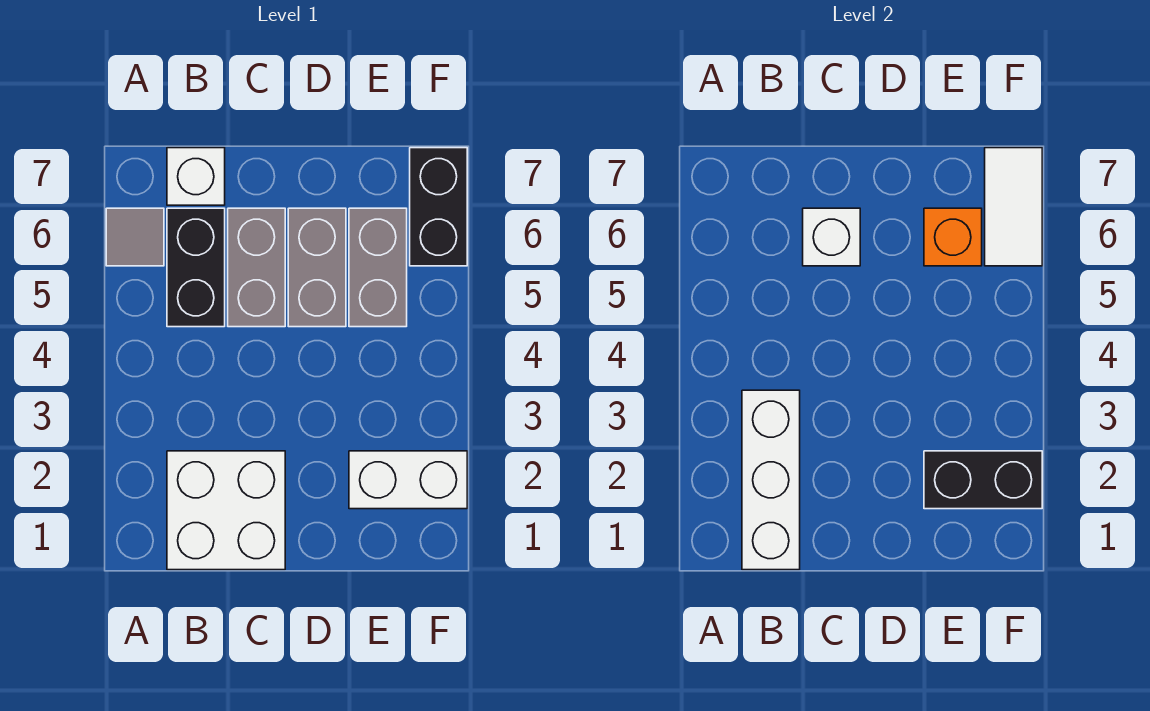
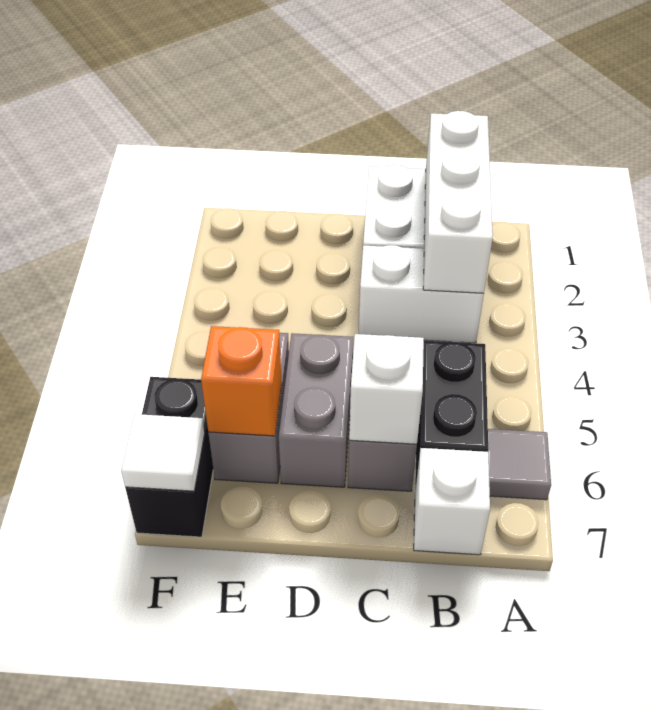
white brick E2:F2 level 1 -> white brick B3:C3 level 1
black brick E2:F2 level 2 -> none
white tile F6:F7 level 2 -> white tile F7 level 2

